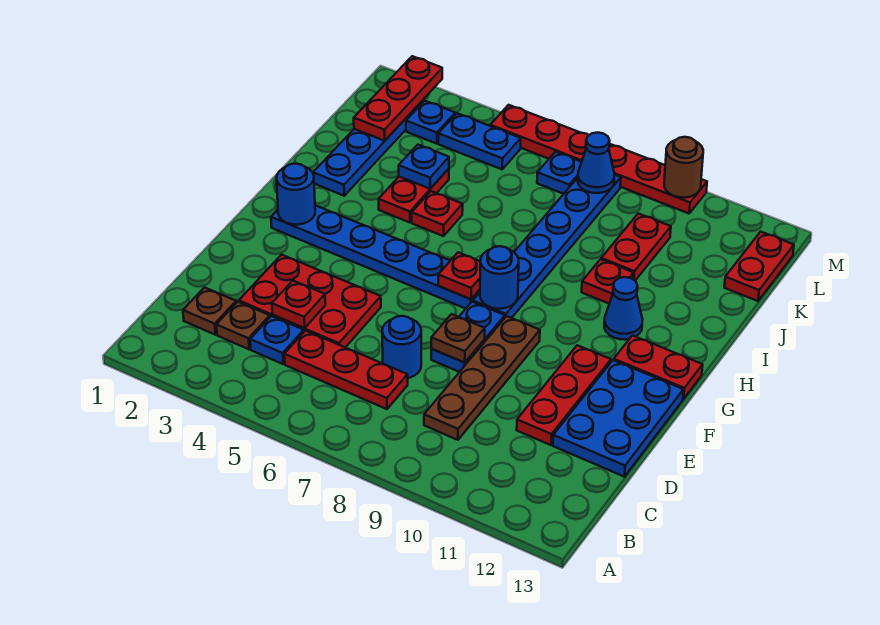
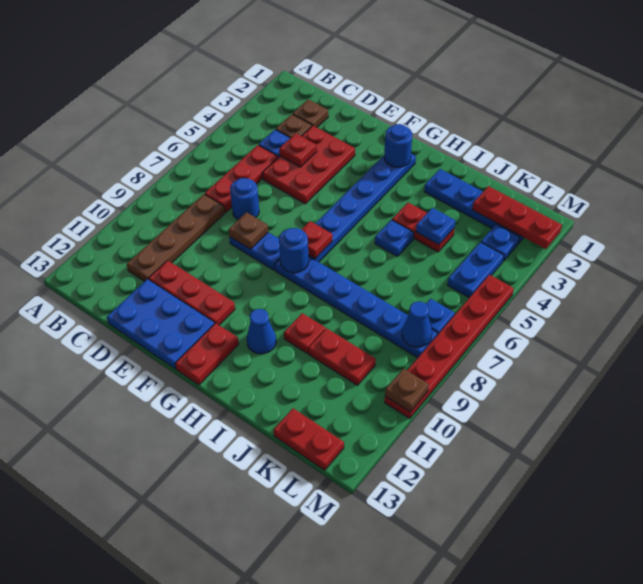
brown plate C9:F9 level 1 -> brown plate C8:C11 level 1
red plate I5 level 1 -> blue plate I5 level 1
brown round brick M10 level 2 -> brown plate M10 level 2

